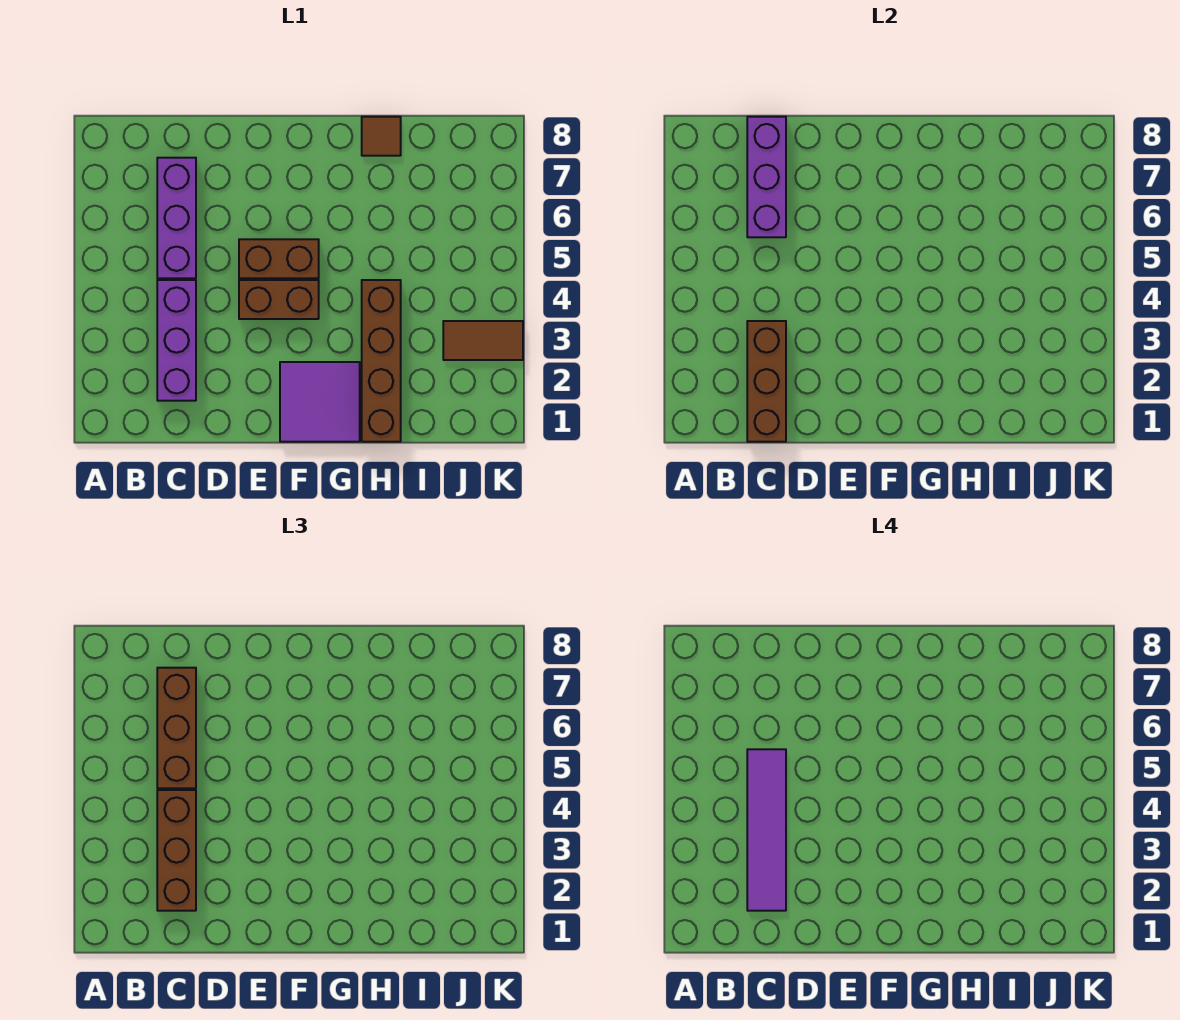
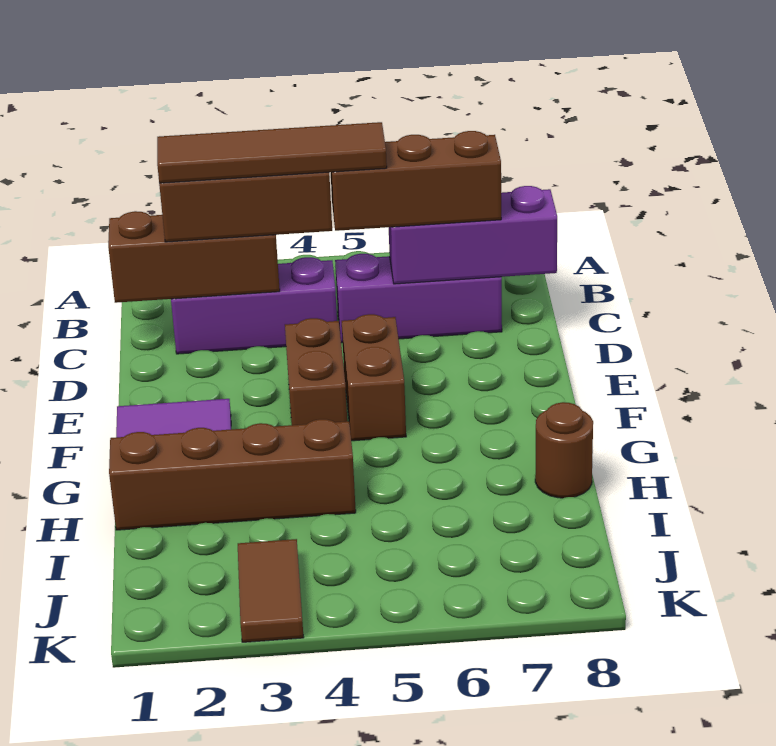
purple tile C2:C5 level 4 -> brown tile C2:C5 level 4
brown tile H8 level 1 -> brown round brick H8 level 1

